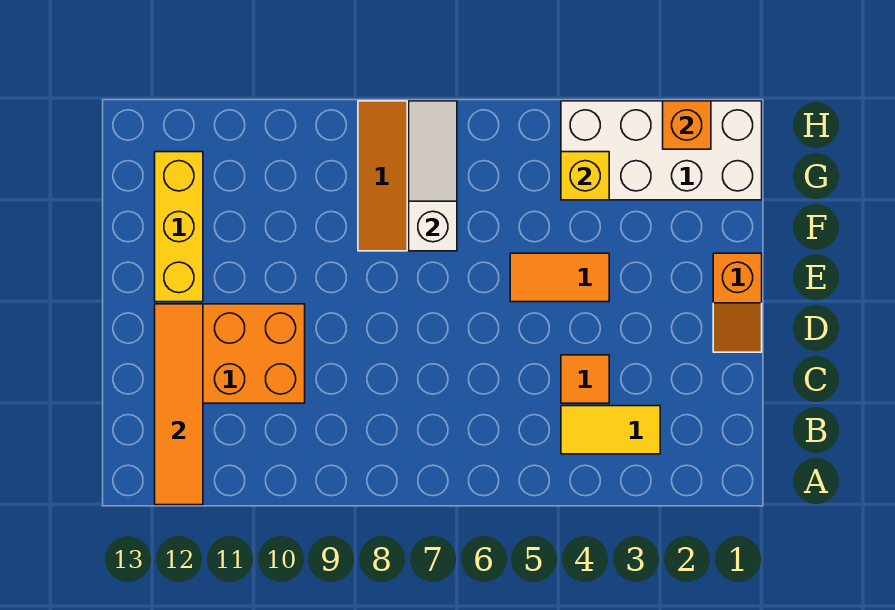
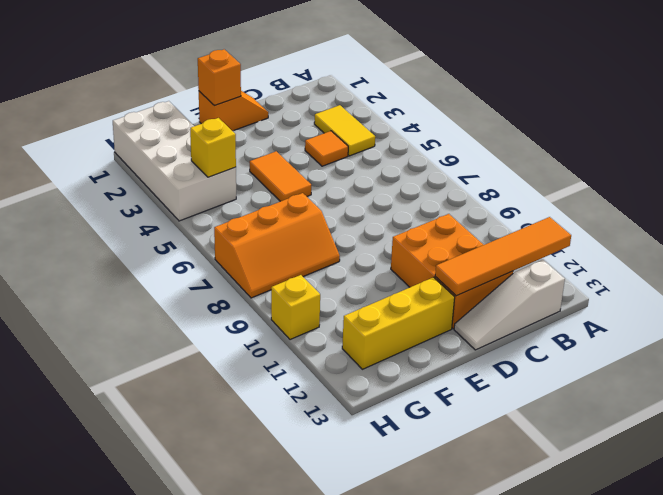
white slope F7:H7 level 2 top F -> white slope B13:D13 level 1 top B
orange brick H2 level 2 -> orange brick E1 level 2
none -> yellow brick H10 level 1

